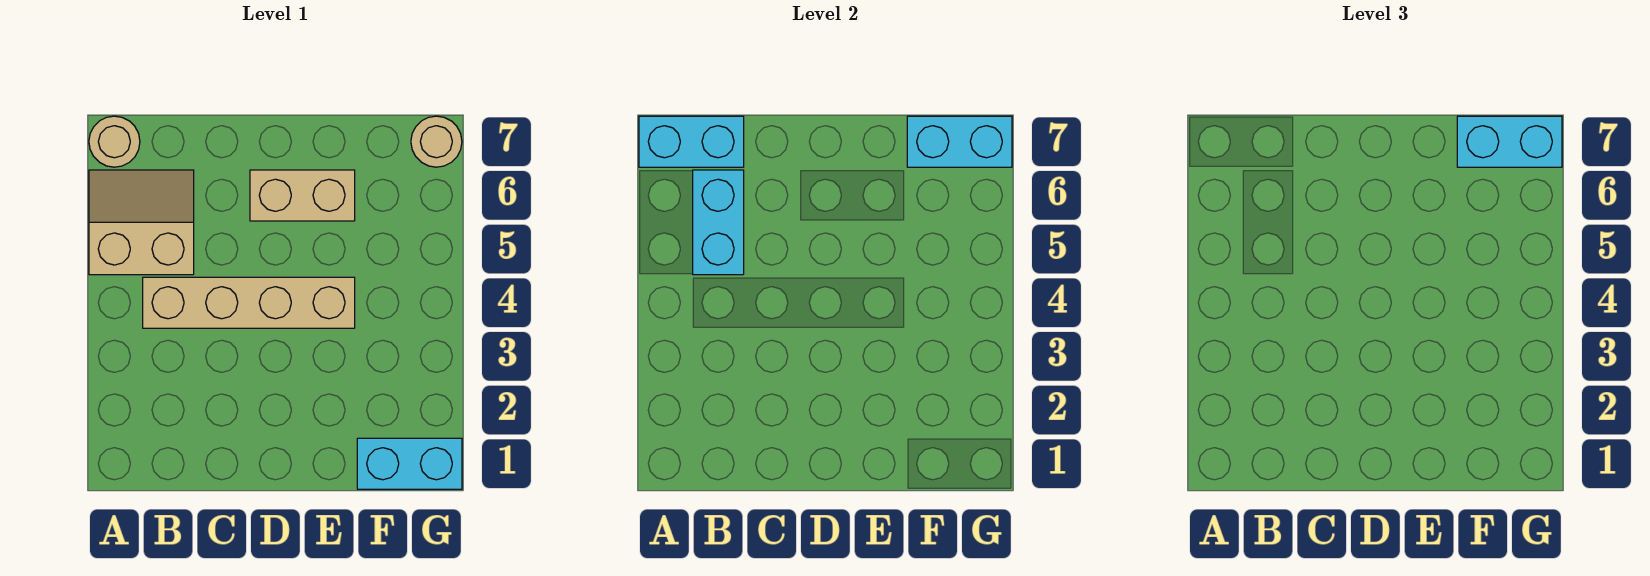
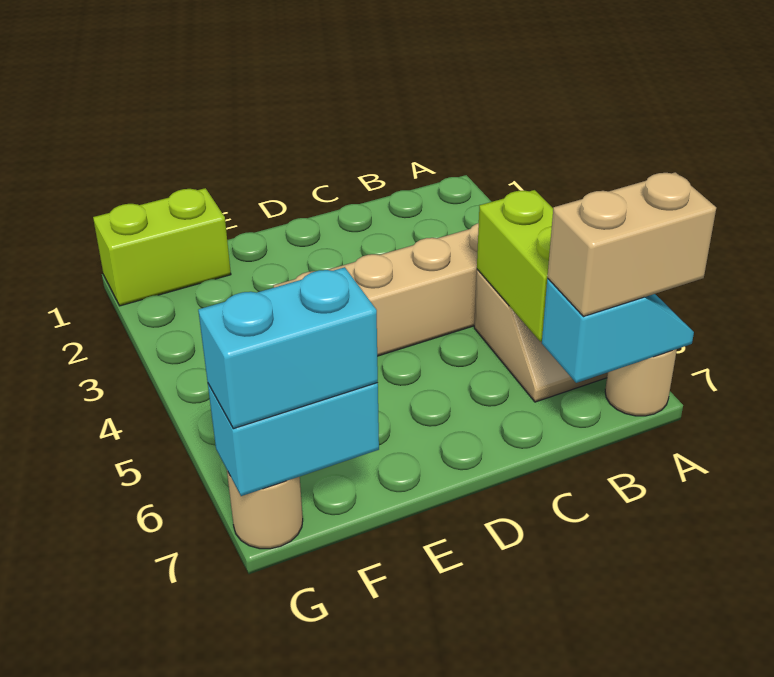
cyan brick A7:B7 level 2 -> cyan slope A7:B7 level 2 top B
cyan brick B5:B6 level 2 -> lime brick B5:B6 level 2
tan brick D6:E6 level 1 -> tan brick A7:B7 level 3
cyan brick F1:G1 level 1 -> lime brick F1:G1 level 1

